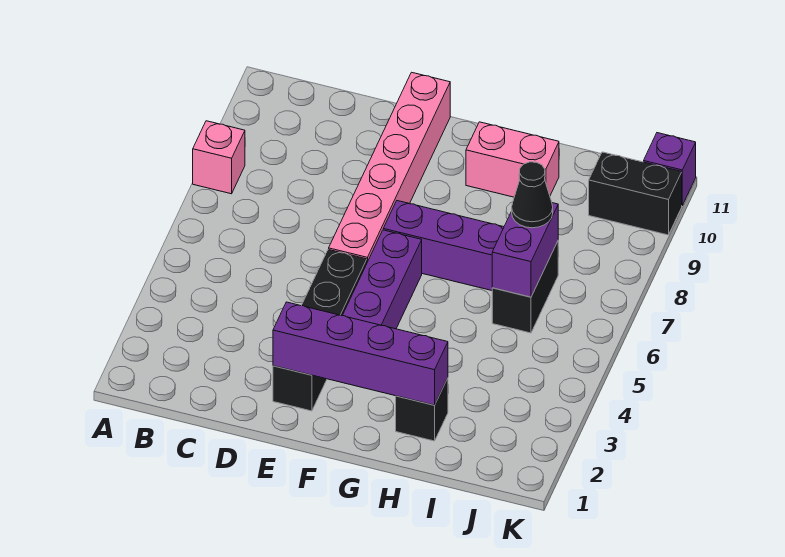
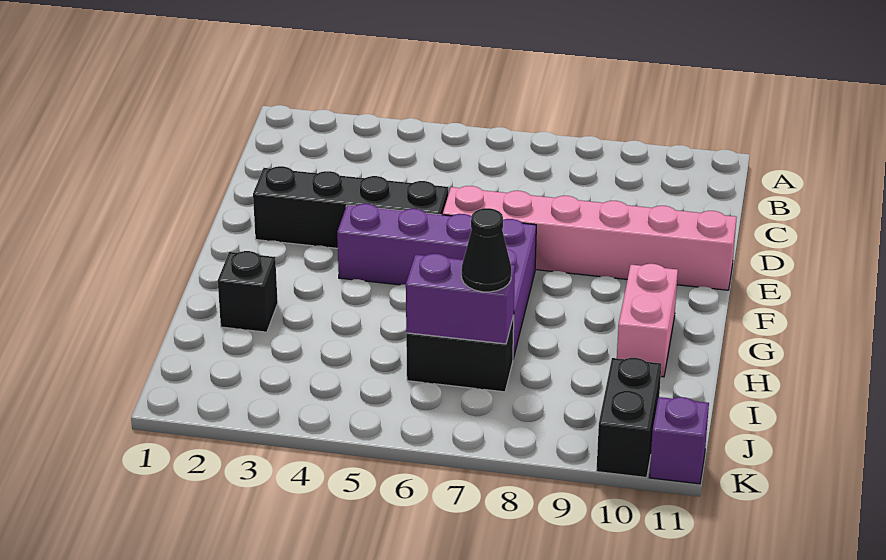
pink brick A8 level 1 -> none
purple brick E2:H2 level 2 -> none

